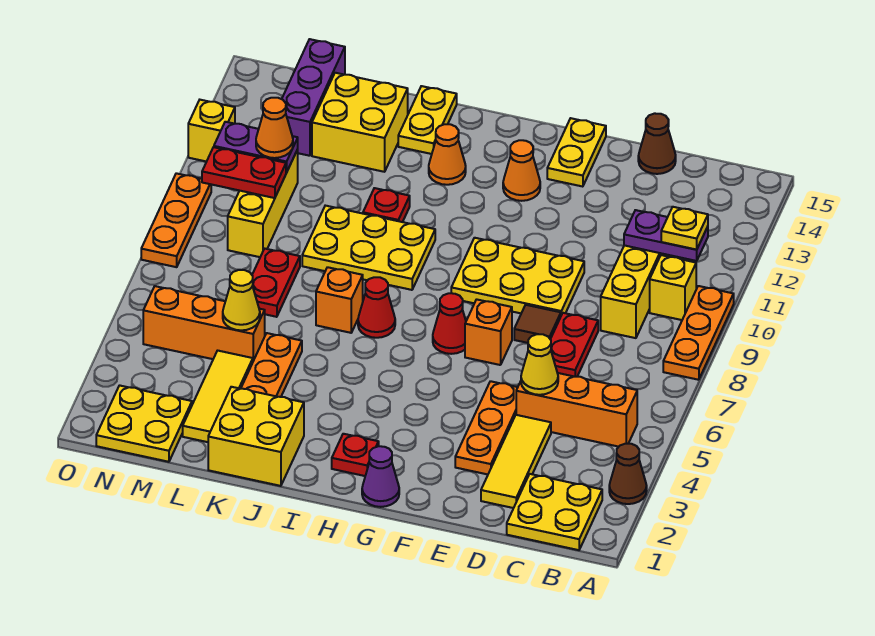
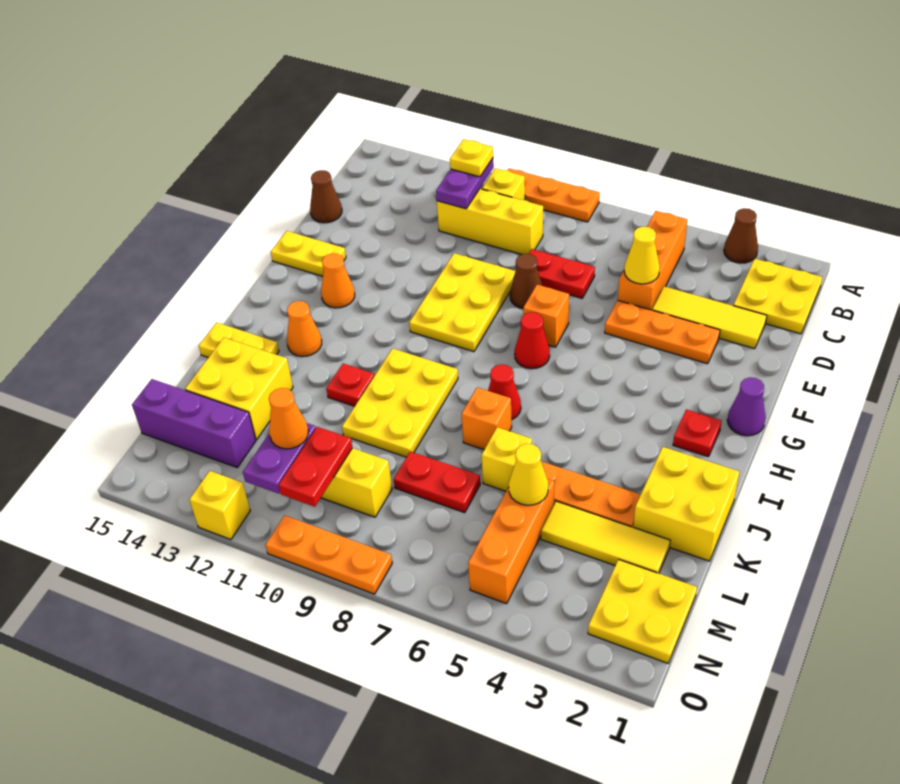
brown tile E8 level 1 -> brown cone E8 level 1
none -> yellow brick K6 level 1

